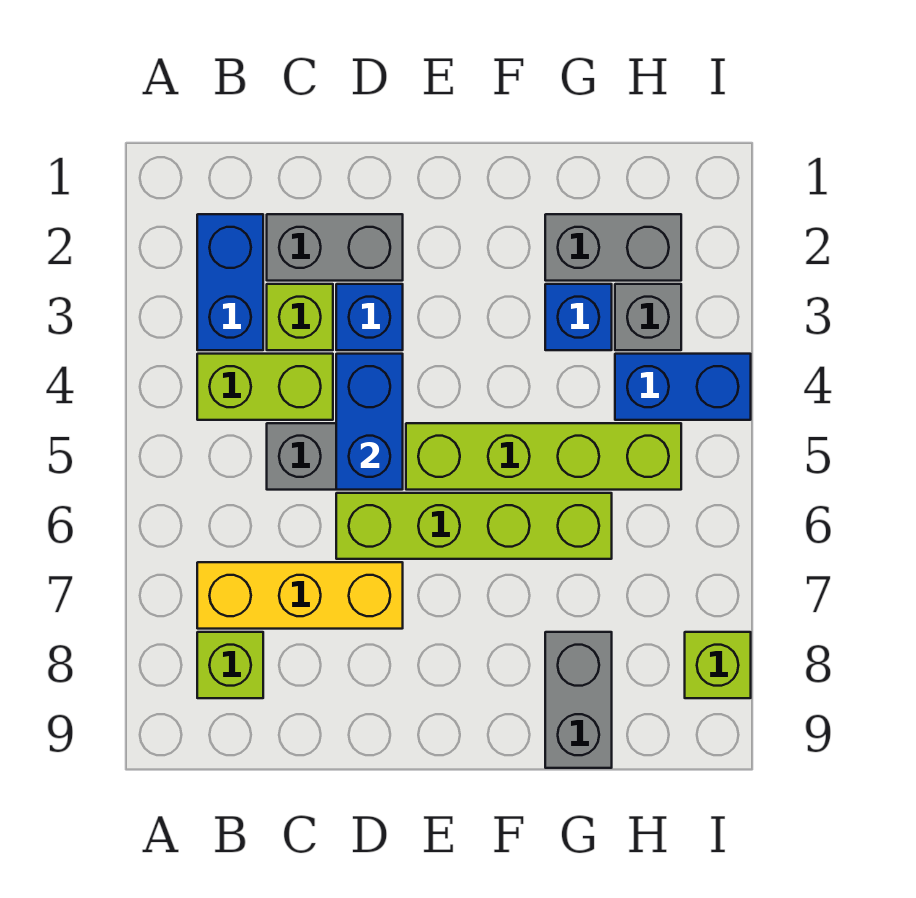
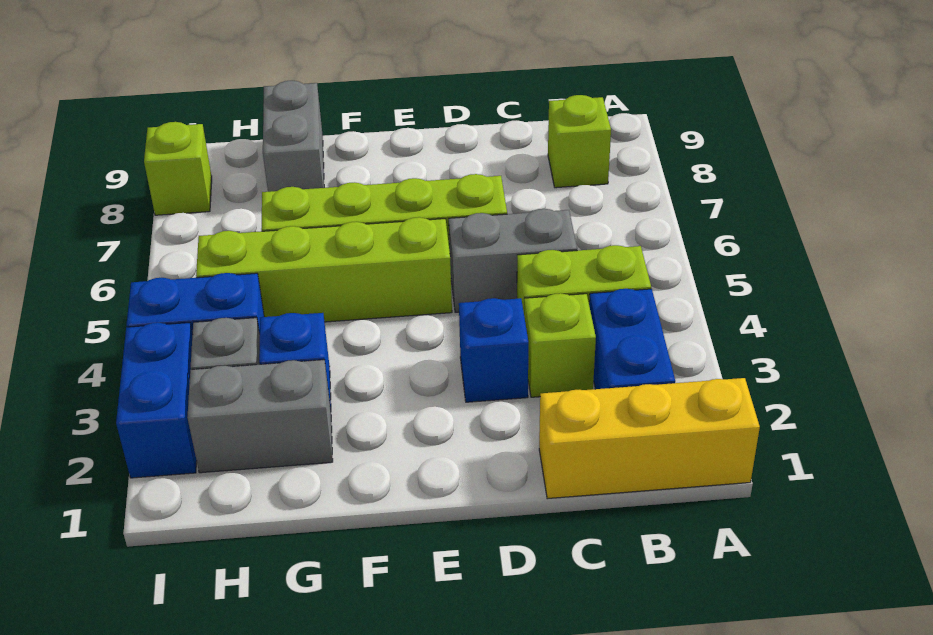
yellow brick B7:D7 level 1 -> yellow brick A1:C1 level 1
grey brick C2:D2 level 1 -> none
blue brick D4:D5 level 2 -> blue brick I2:I3 level 1

